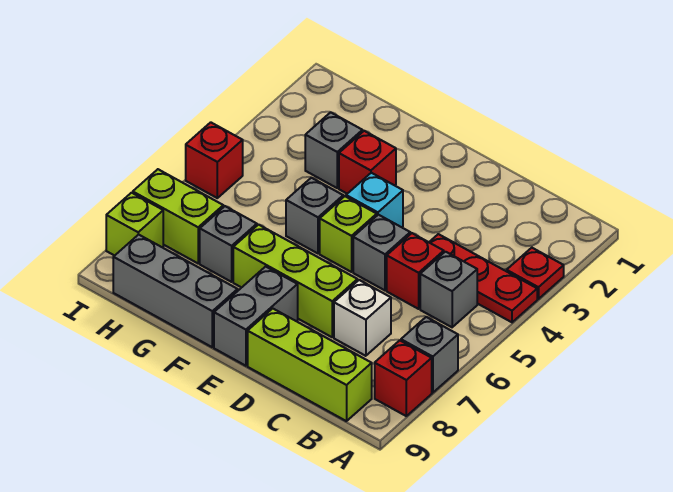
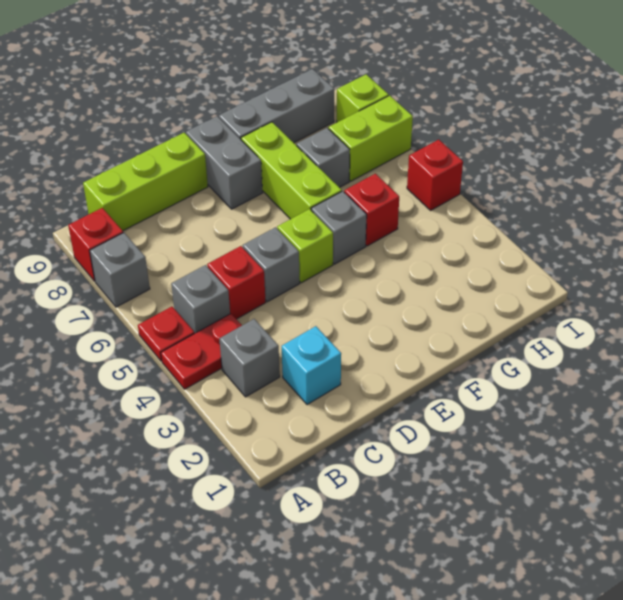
red plate A3 level 1 -> red plate A5 level 1
red plate A4:C4 level 1 -> red plate A4:B4 level 1
white brick C7 level 1 -> none
lime brick D7:F7 level 1 -> lime brick F6:F8 level 1
cyan brick E4 level 1 -> cyan brick C2 level 1
red brick F3 level 1 -> red brick G5 level 1
grey brick G3 level 1 -> grey brick B3 level 1

